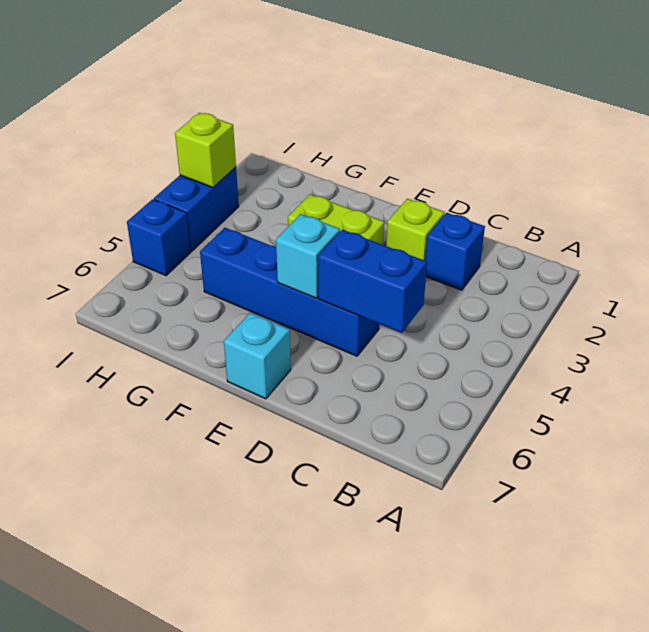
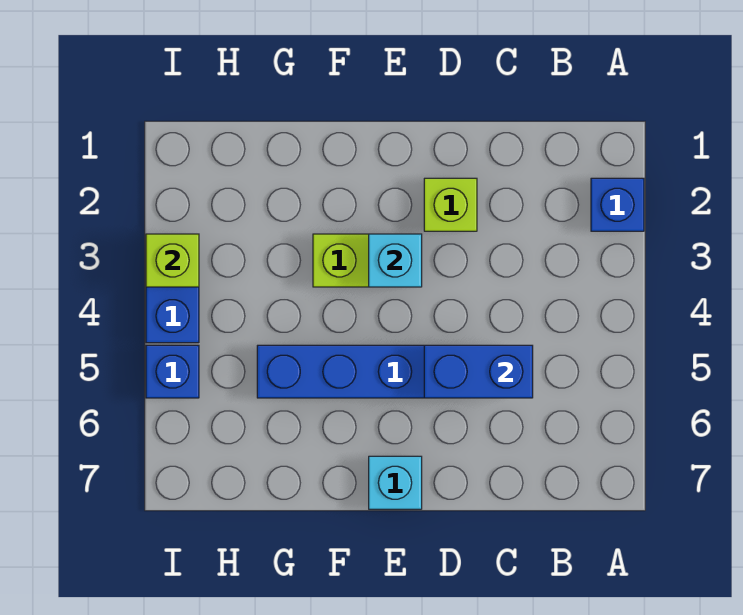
blue brick C2 level 1 -> blue brick A2 level 1
cyan brick E5 level 2 -> cyan brick E3 level 2

